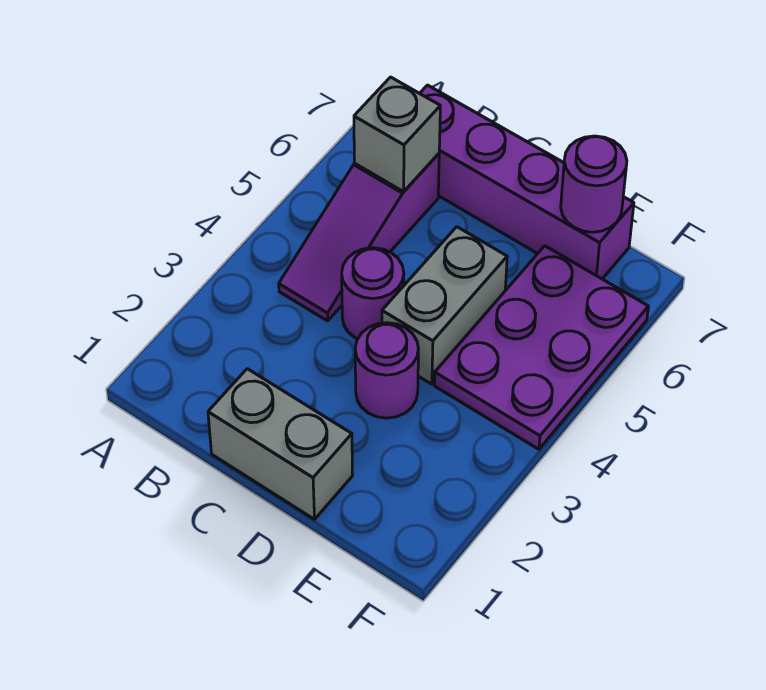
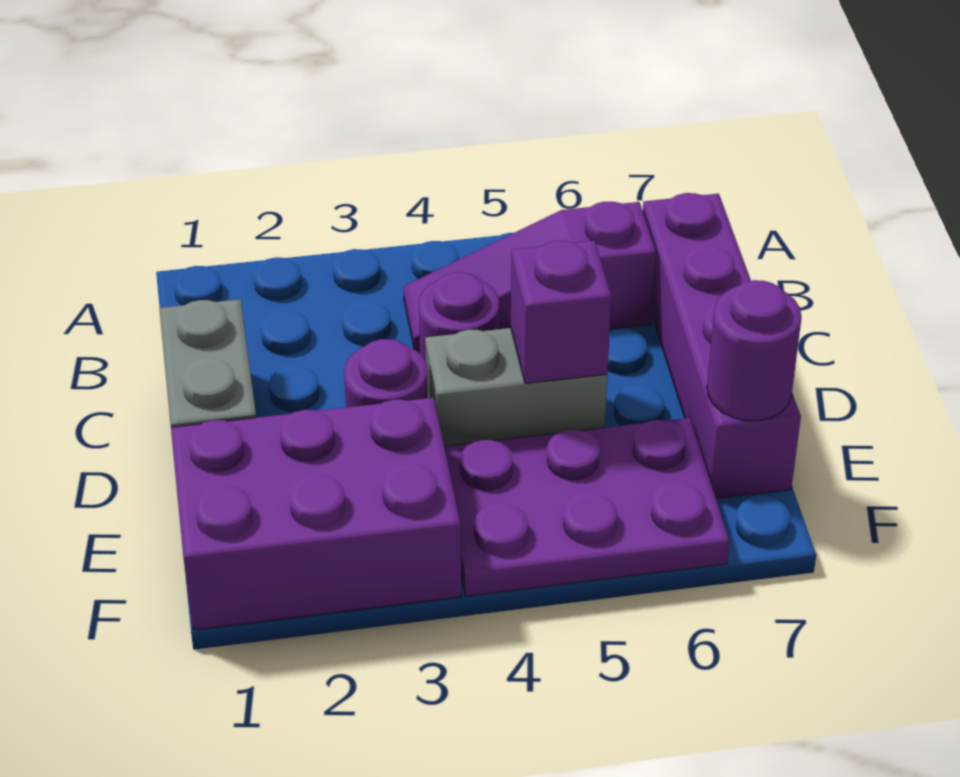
grey brick B6 level 2 -> none
none -> purple brick D5 level 2
none -> purple brick E1:F3 level 1

